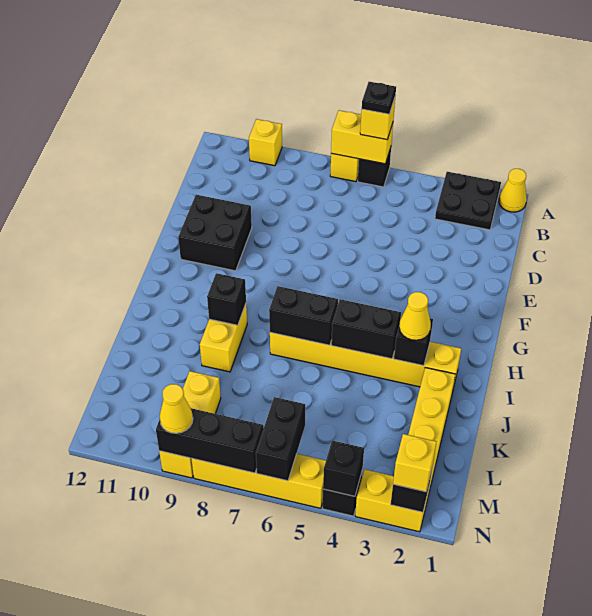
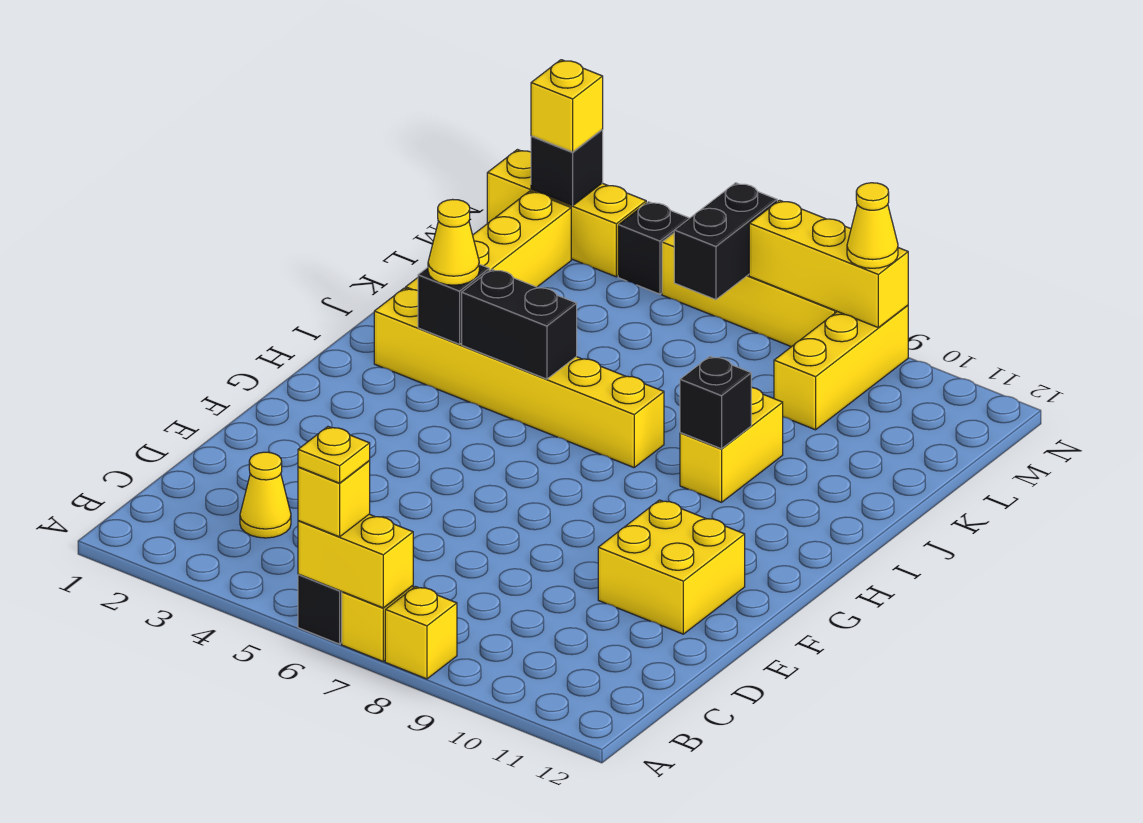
yellow cone A1 level 1 -> yellow cone C3 level 1
black plate A2:B3 level 1 -> none
black plate A6 level 4 -> yellow plate A6 level 4
yellow brick A10 level 1 -> yellow brick A8 level 1
black brick E10:F11 level 1 -> yellow brick E10:F11 level 1
black brick I6:I7 level 2 -> none
yellow brick N2:N3 level 1 -> yellow brick N1:N3 level 1
black brick N4 level 2 -> none
black brick N7:N9 level 2 -> yellow brick N7:N9 level 2

